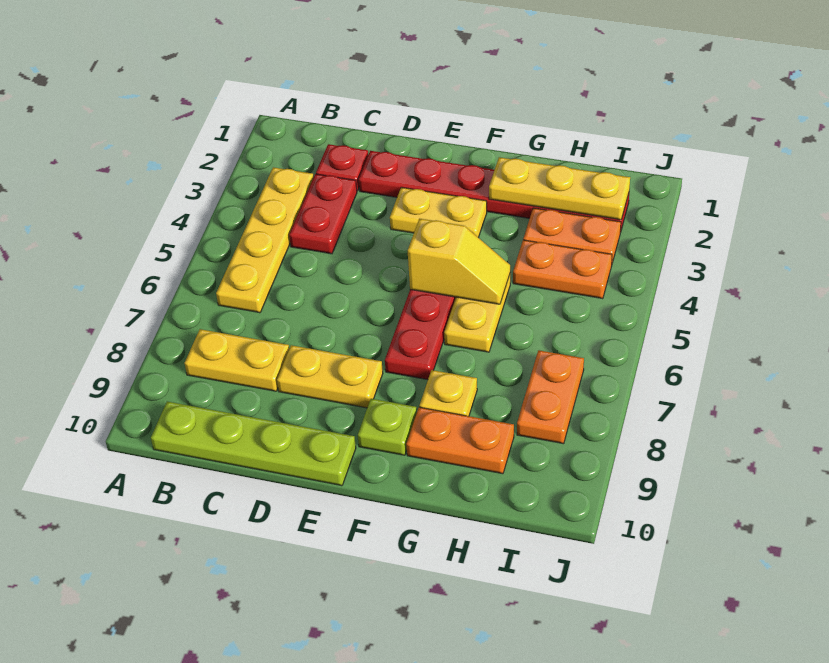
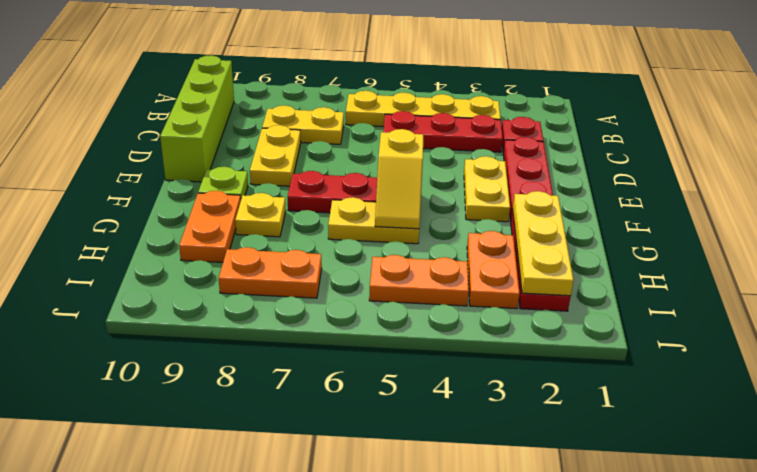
yellow plate B8:C8 level 1 -> yellow plate C7:C8 level 1
lime plate B10:E10 level 1 -> lime brick B10:E10 level 1
red plate C3:C4 level 1 -> red plate C3:C5 level 1
orange plate H4:I4 level 1 -> orange plate I4:I5 level 1

